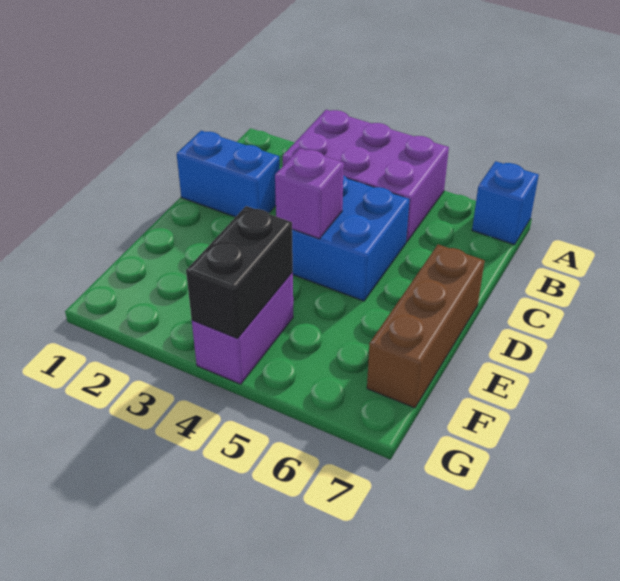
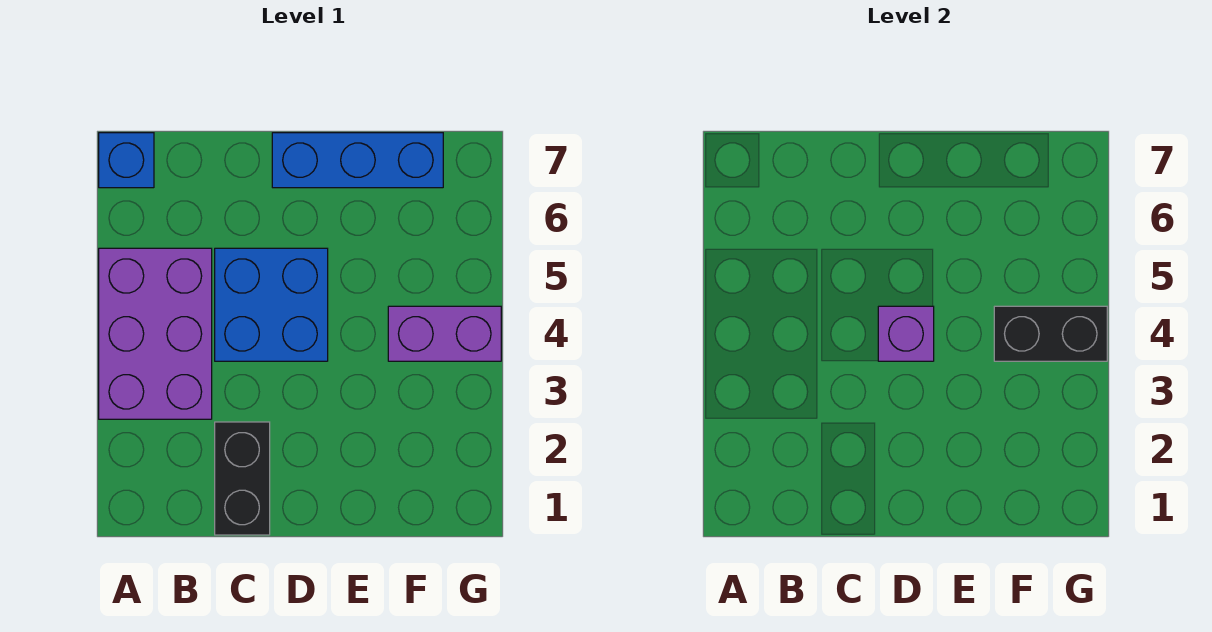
blue brick C1:C2 level 1 -> black brick C1:C2 level 1
brown brick D7:F7 level 1 -> blue brick D7:F7 level 1

